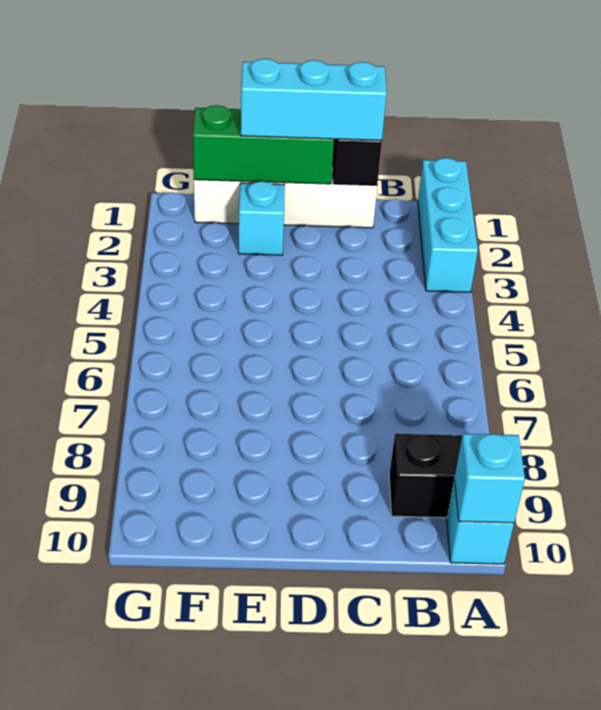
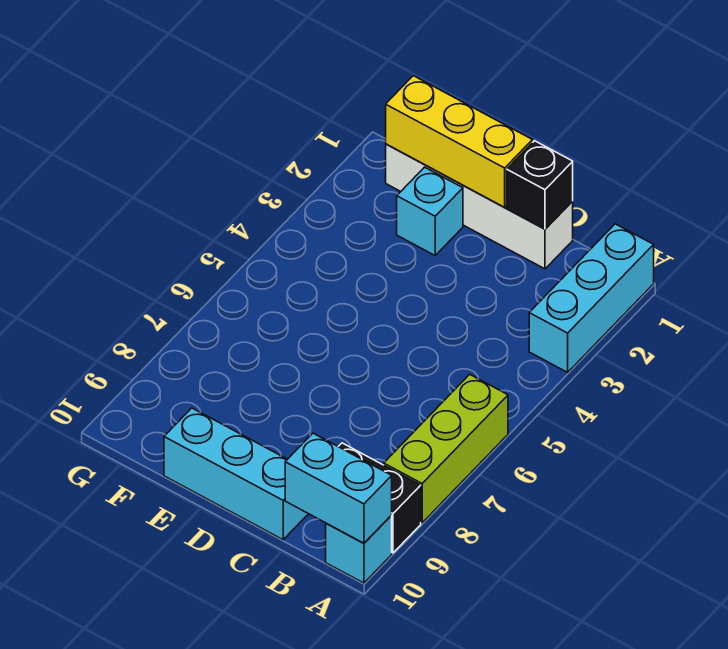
none -> lime brick A6:A8 level 1
cyan brick A10 level 2 -> cyan brick A10:B10 level 2
cyan brick C1:E1 level 3 -> cyan brick C10:E10 level 1
green brick D1:F1 level 2 -> yellow brick D1:F1 level 2

